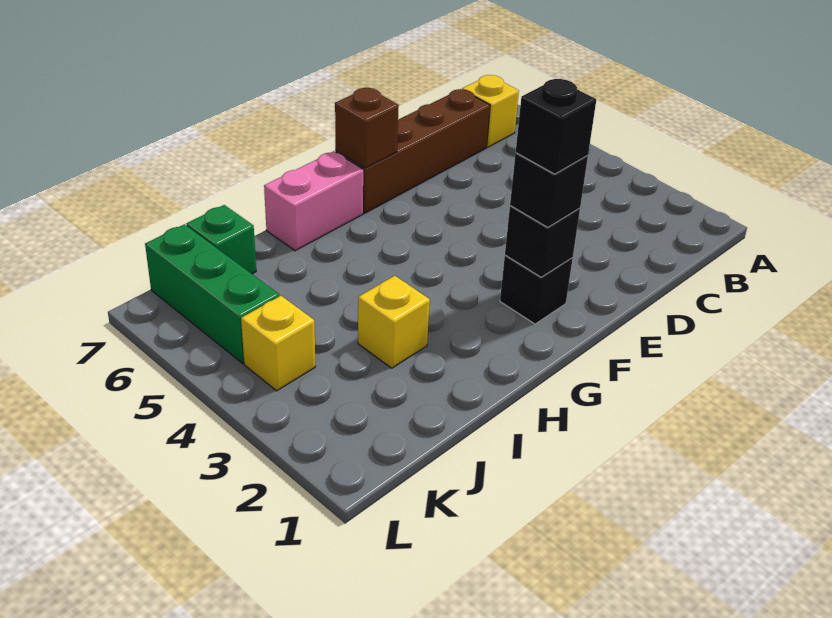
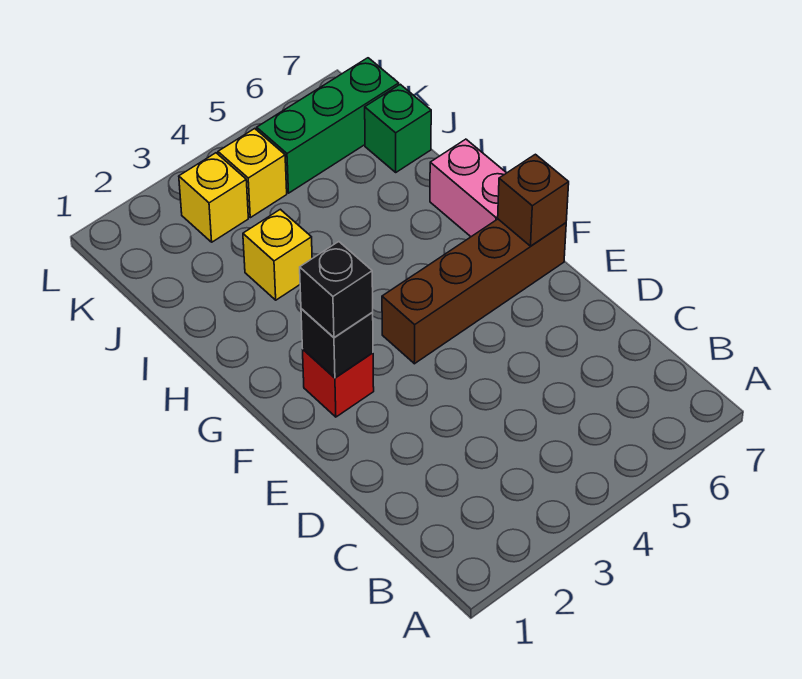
yellow brick B7 level 1 -> yellow brick K3 level 1
brown brick C7:F7 level 1 -> brown brick F4:F7 level 1
black brick F2 level 1 -> red brick F2 level 1
black brick F2 level 4 -> none

